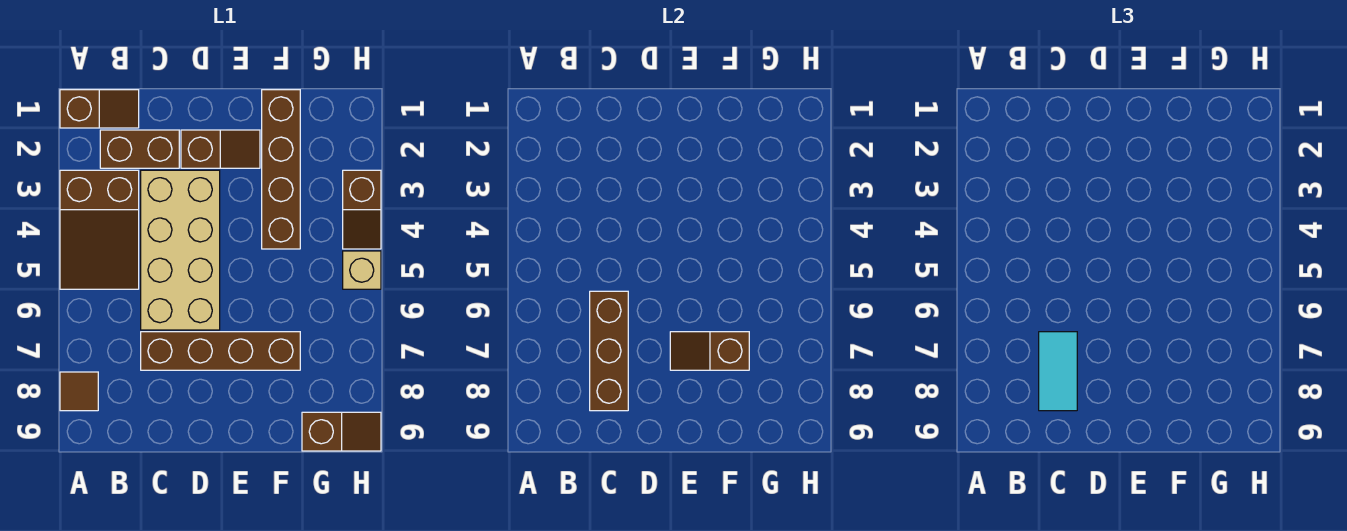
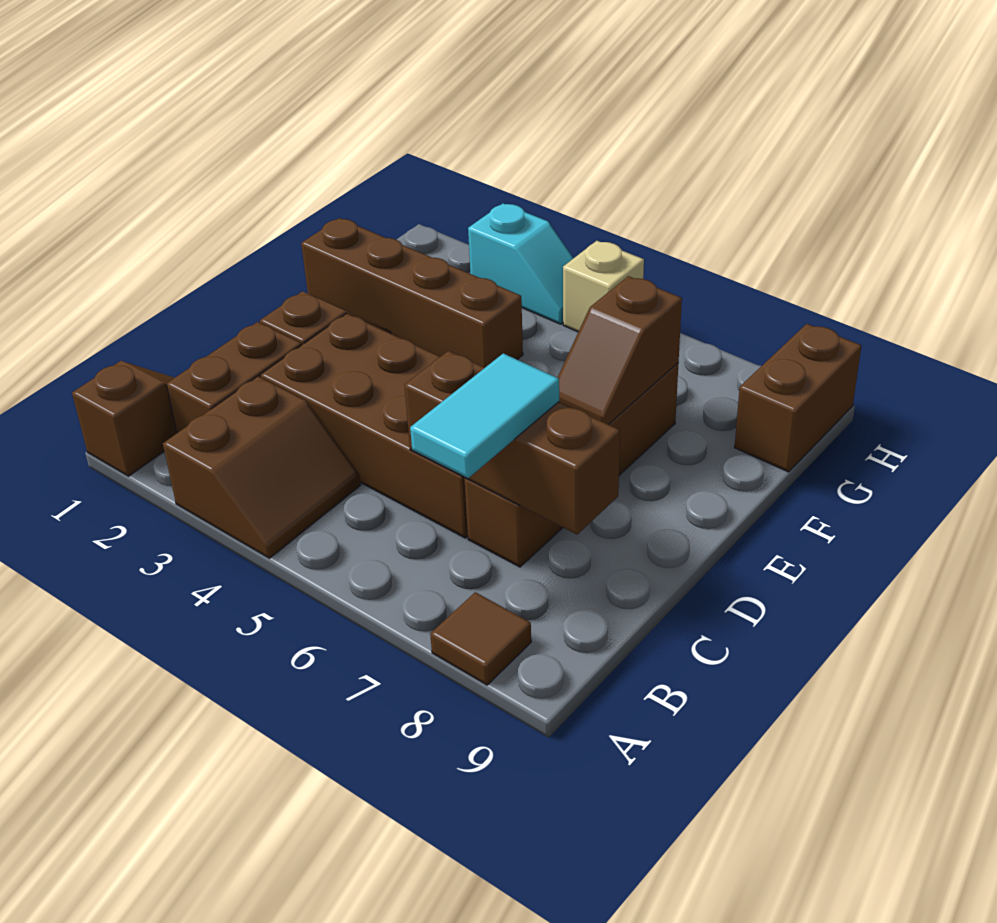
brown slope A3:B5 level 1 top 3 -> brown slope A3:B4 level 1 top 3
tan brick C3:D6 level 1 -> brown brick C3:D6 level 1
cyan tile C7:C8 level 3 -> cyan tile B7:C7 level 3
brown slope G9:H9 level 1 top G -> brown brick G9:H9 level 1
brown slope H3:H4 level 1 top 3 -> cyan slope H3:H4 level 1 top 3

